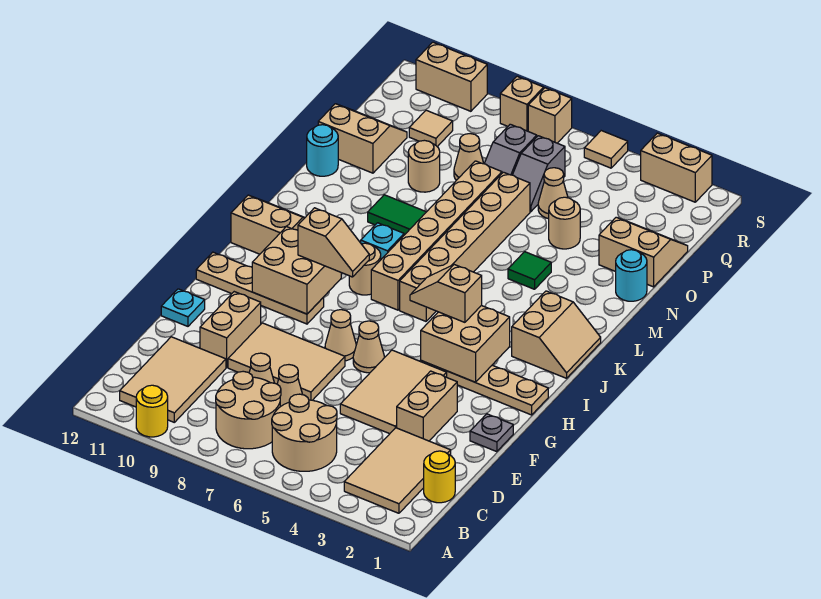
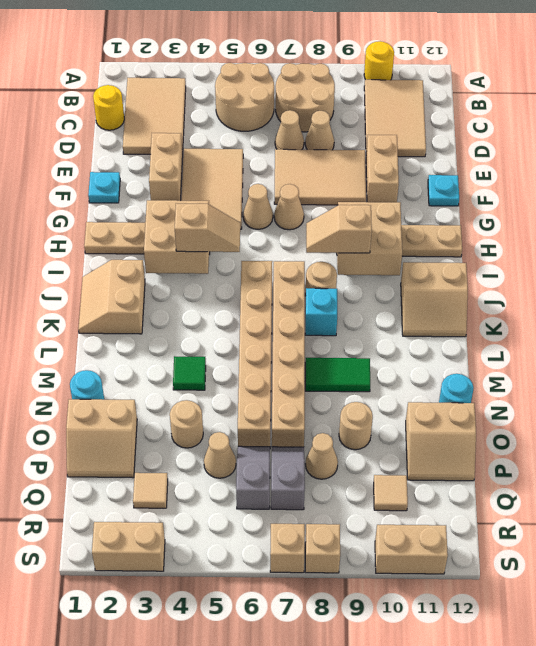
grey plate F1 level 1 -> cyan plate F1 level 1
tan tile S5 level 1 -> tan tile Q3 level 1

